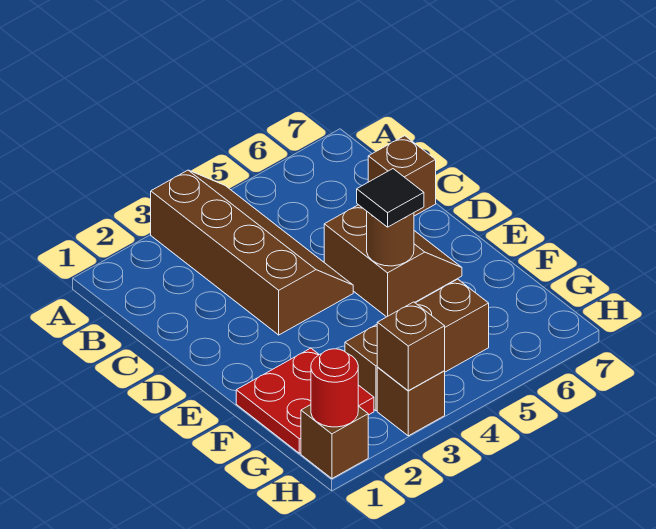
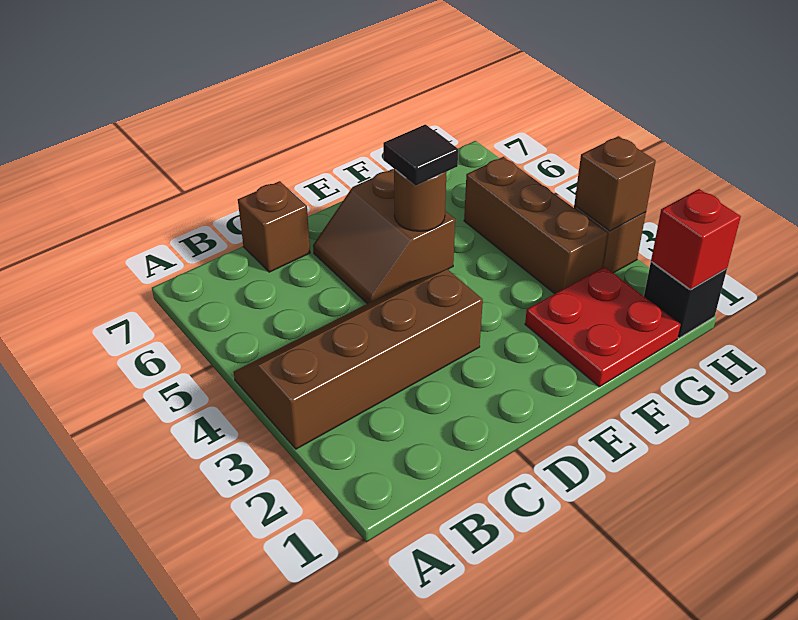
brown slope D5:E6 level 1 top 5 -> brown slope D5:E6 level 1 top E
brown brick H1 level 1 -> black brick H1 level 1
red round brick H1 level 2 -> red brick H1 level 2

